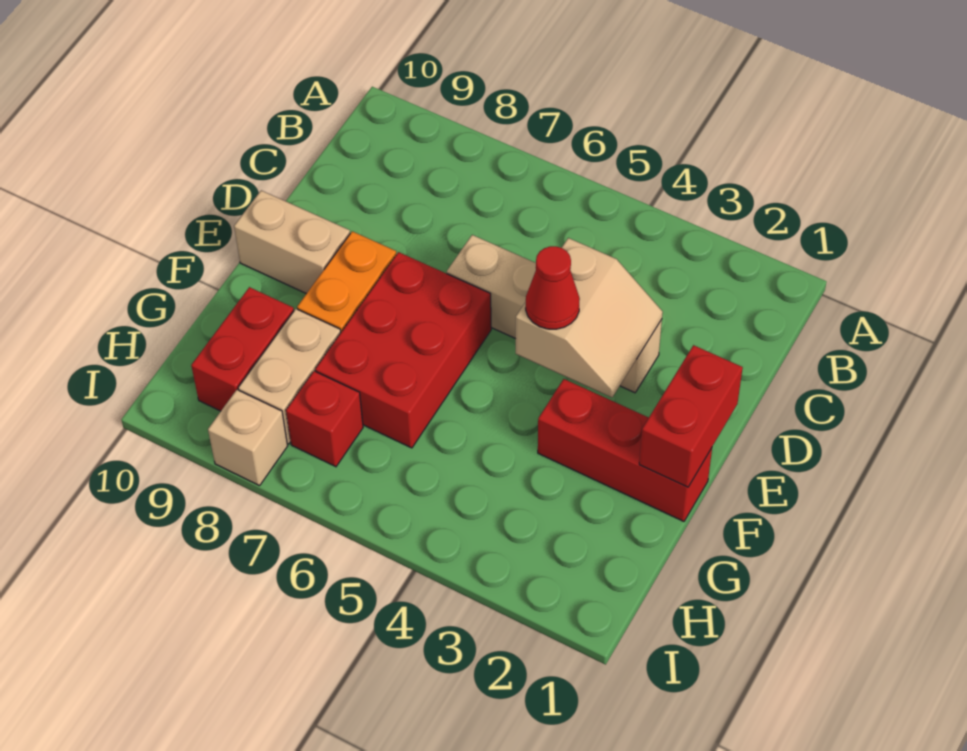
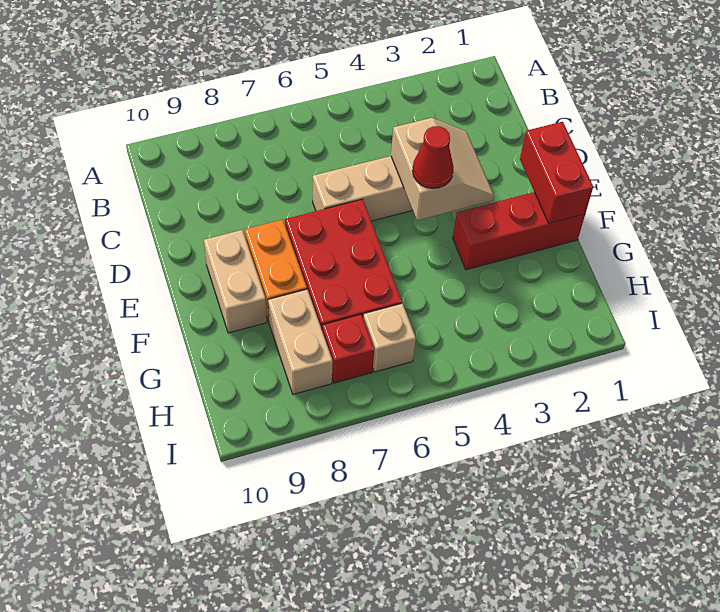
tan brick E9:E10 level 1 -> tan brick E9:F9 level 1
red brick G9:H9 level 1 -> none
tan brick I8 level 1 -> tan brick H6 level 1

